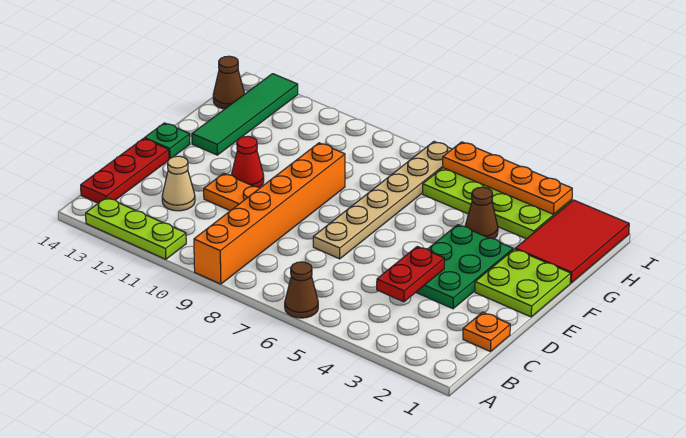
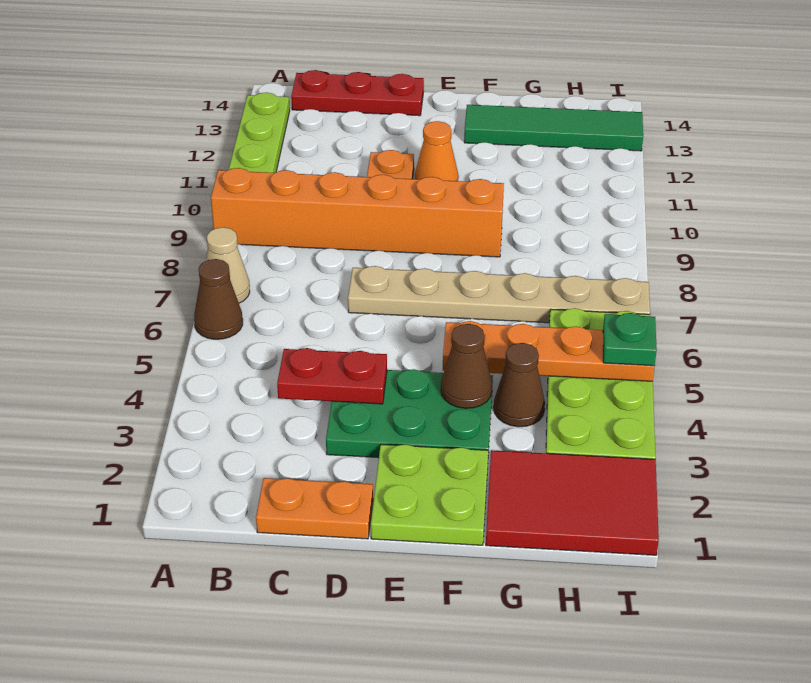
orange plate C1 level 1 -> orange plate C1:D1 level 1
tan cone C12 level 1 -> tan cone A7 level 1
red cone E11 level 1 -> orange cone E11 level 1
green plate E14 level 1 -> green plate I5 level 3
brown cone H14 level 1 -> brown cone F4 level 2
orange plate I3:I6 level 2 -> orange plate F5:I5 level 2

